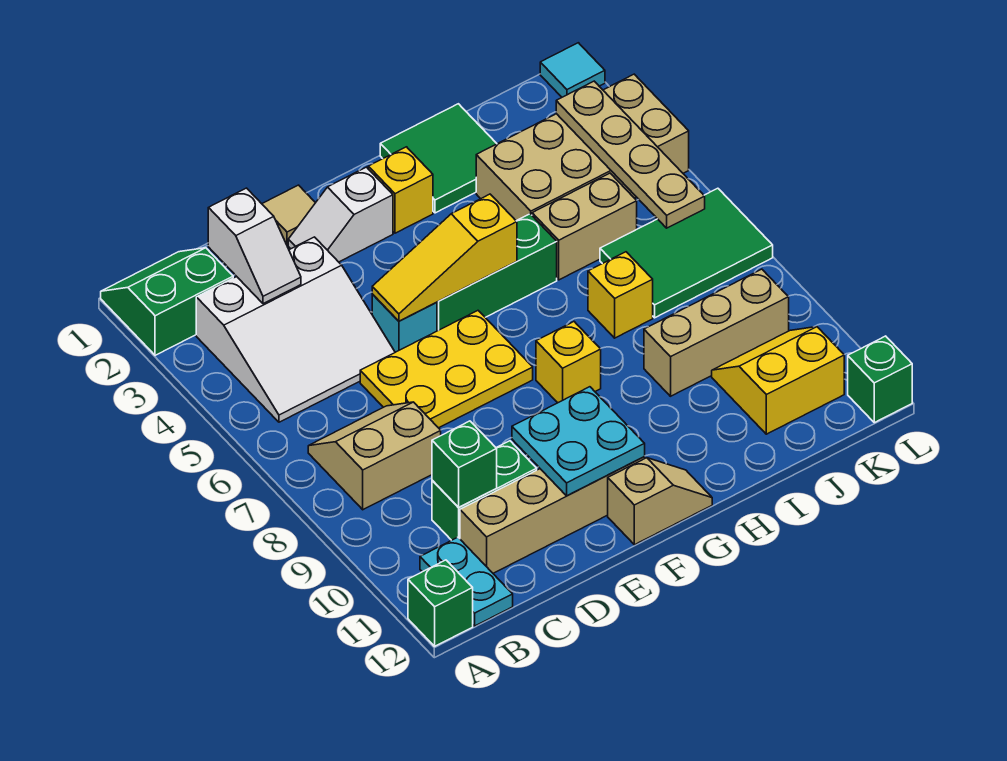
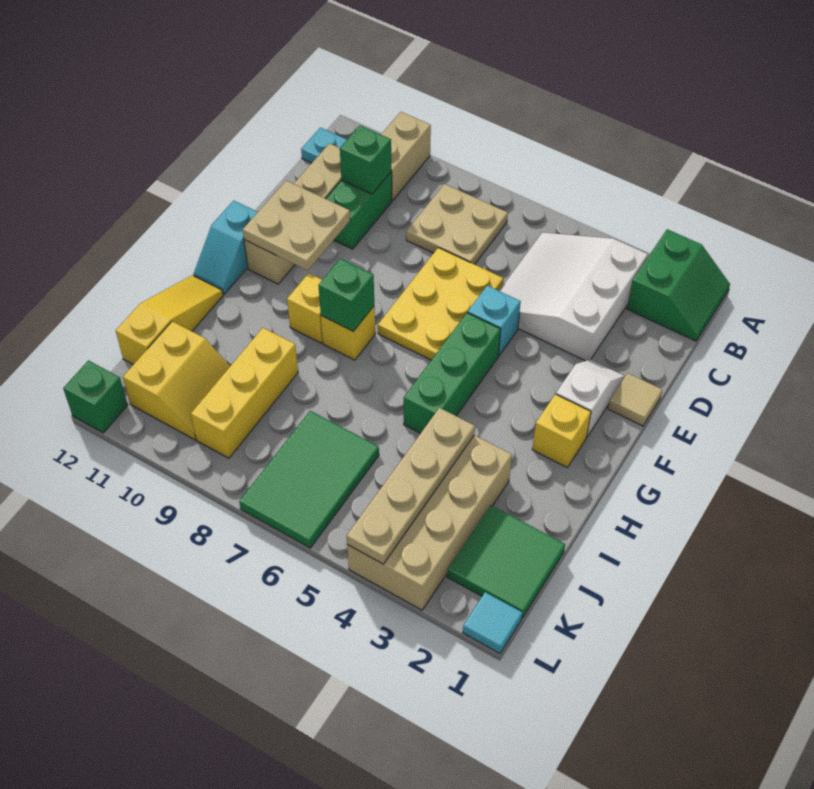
green brick A12 level 1 -> green brick G8 level 2
tan slope B7:C8 level 1 top 8 -> tan plate B7:C8 level 1
white slope C2:C3 level 2 top 2 -> none
yellow slope E5:G5 level 2 top G -> yellow slope H12:J12 level 1 top J
cyan plate E10:F11 level 2 -> tan plate E10:F11 level 2
tan slope F12:G12 level 1 top F -> cyan slope F12:G12 level 1 top F
green tile H1:I2 level 1 -> green tile J1:K2 level 1
tan brick I5:J5 level 1 -> tan brick A10:B10 level 1
yellow brick I7 level 1 -> yellow brick G9 level 1
tan brick I9:K9 level 1 -> yellow brick I9:K9 level 1
tan plate K3:K6 level 2 -> tan plate I4:L4 level 2

